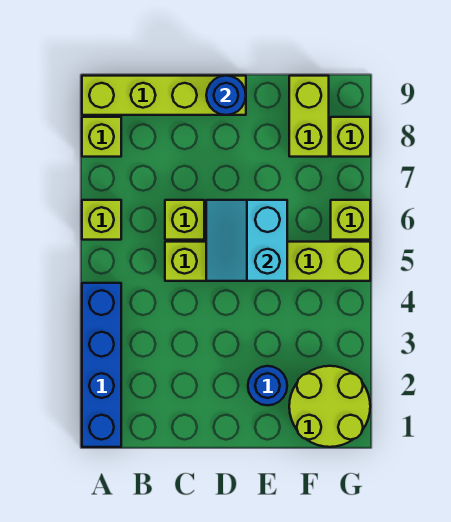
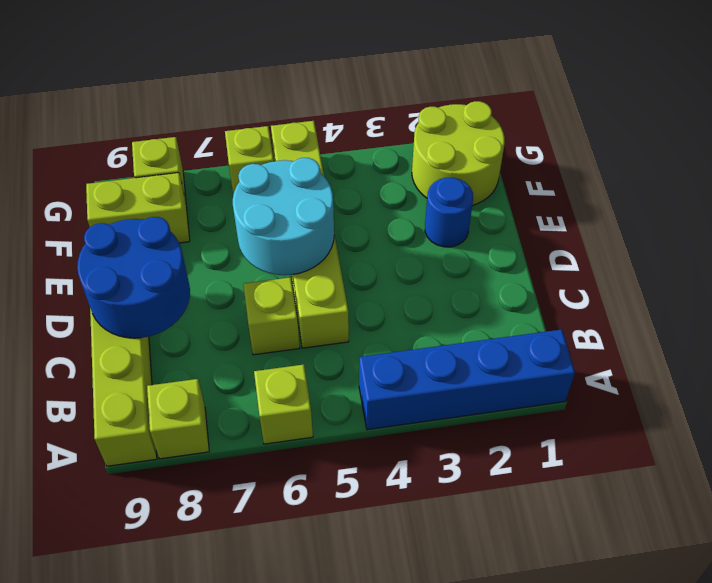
cyan slope D5:E6 level 2 top E -> cyan round brick D5:E6 level 2
blue round brick D9 level 2 -> blue round brick C8:D9 level 2

